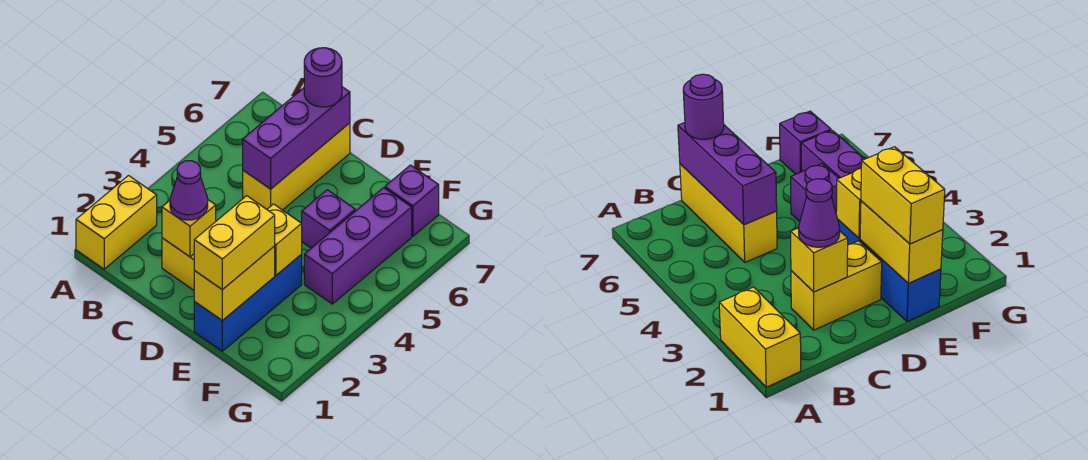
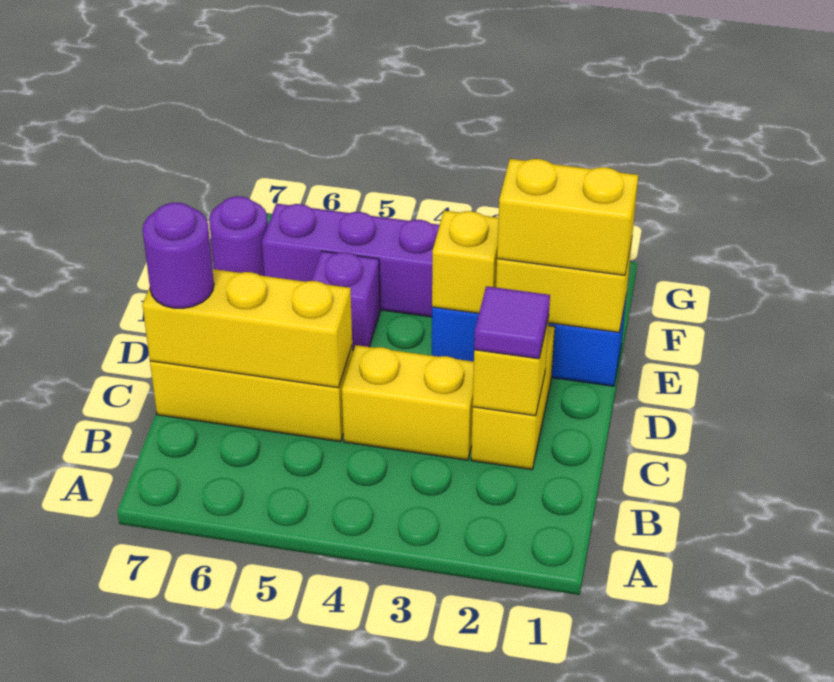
yellow brick A1:A2 level 1 -> yellow brick C3:C4 level 1
purple cone C2 level 3 -> purple tile C2 level 3
purple brick C5:C7 level 2 -> yellow brick C5:C7 level 2
purple brick F7 level 1 -> purple round brick F7 level 1

